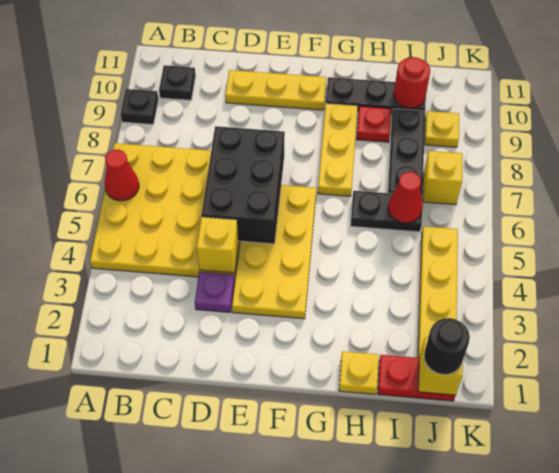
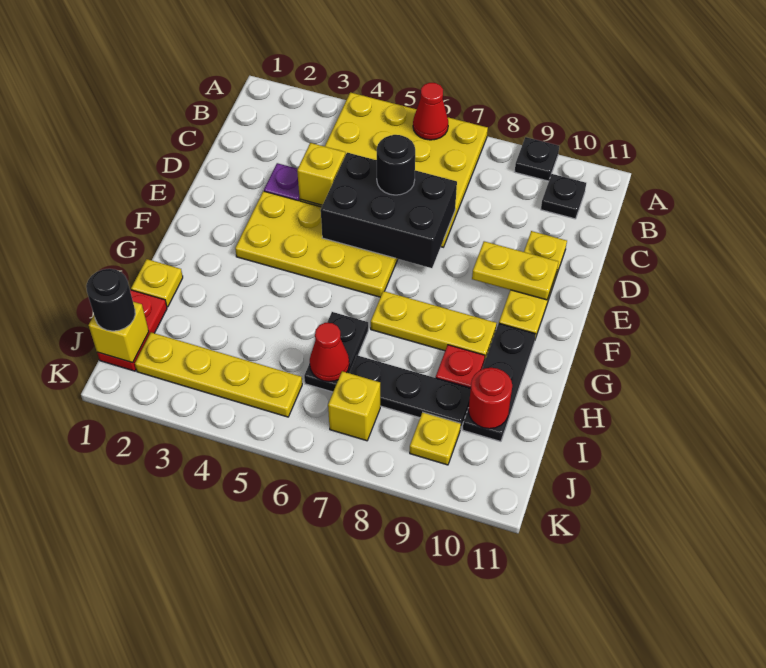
none -> black round brick D6 level 3
none -> yellow plate E9:E10 level 2

